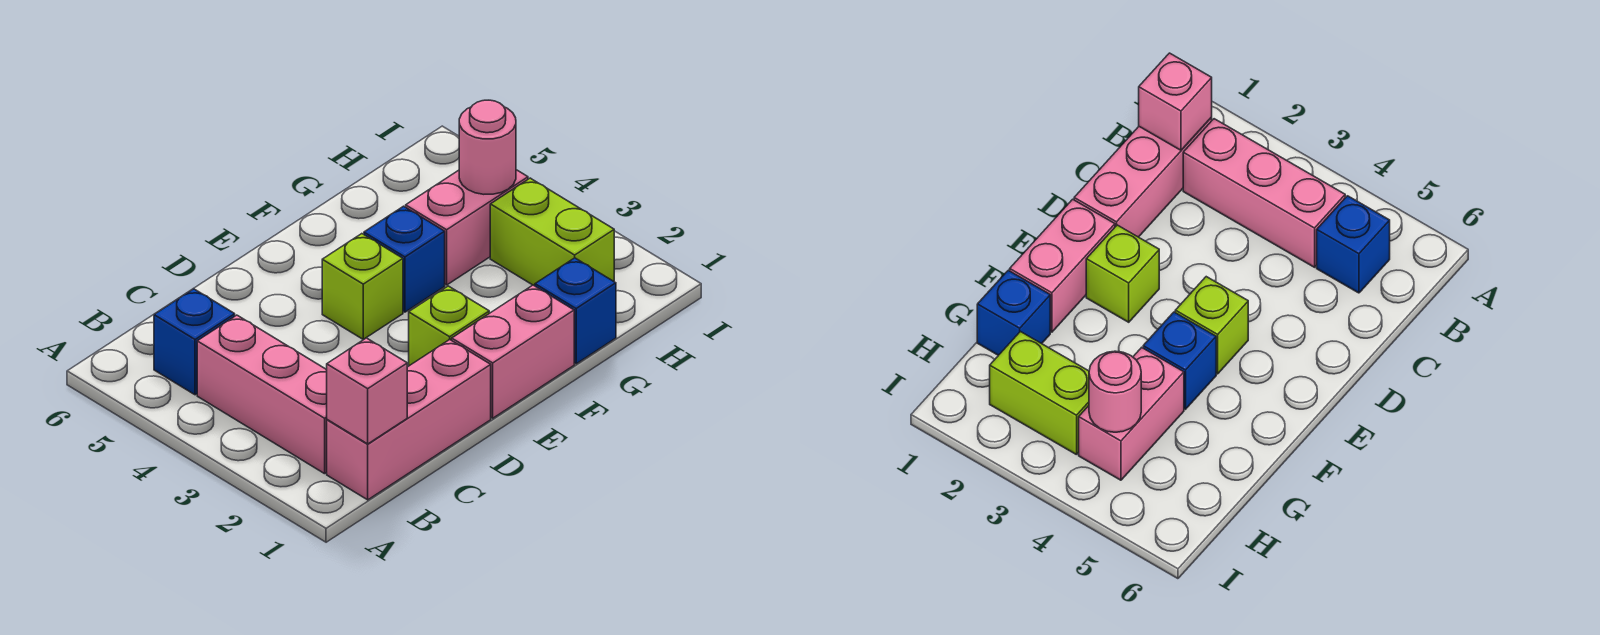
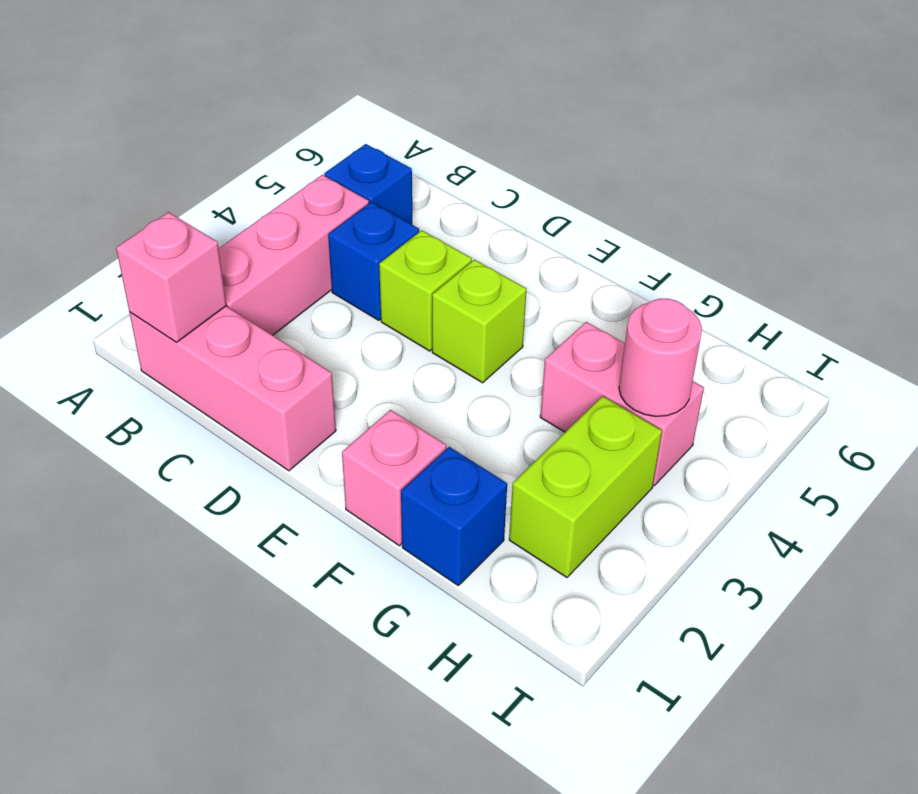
pink brick E1:F1 level 1 -> pink brick F1 level 1
lime brick E2 level 1 -> lime brick D4 level 1
blue brick F4 level 1 -> blue brick C4 level 1

